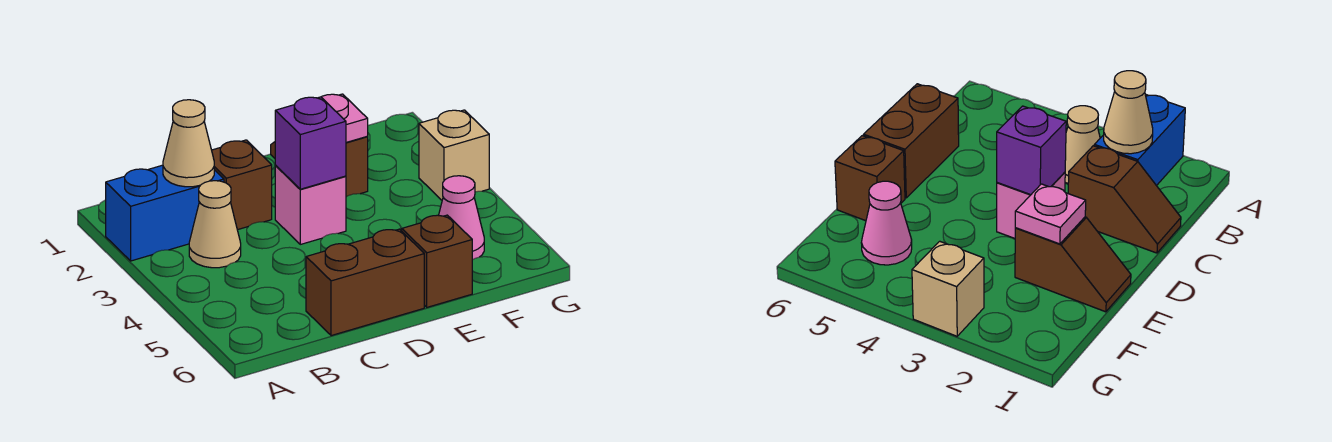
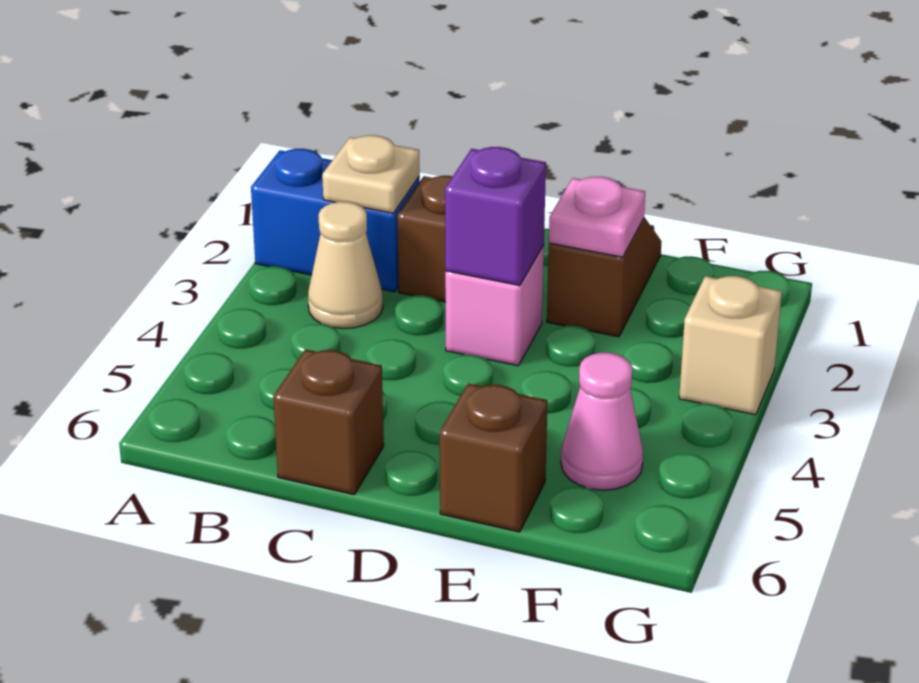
tan cone B2 level 2 -> tan plate B2 level 2
brown brick C6:D6 level 1 -> brown brick C6 level 1

